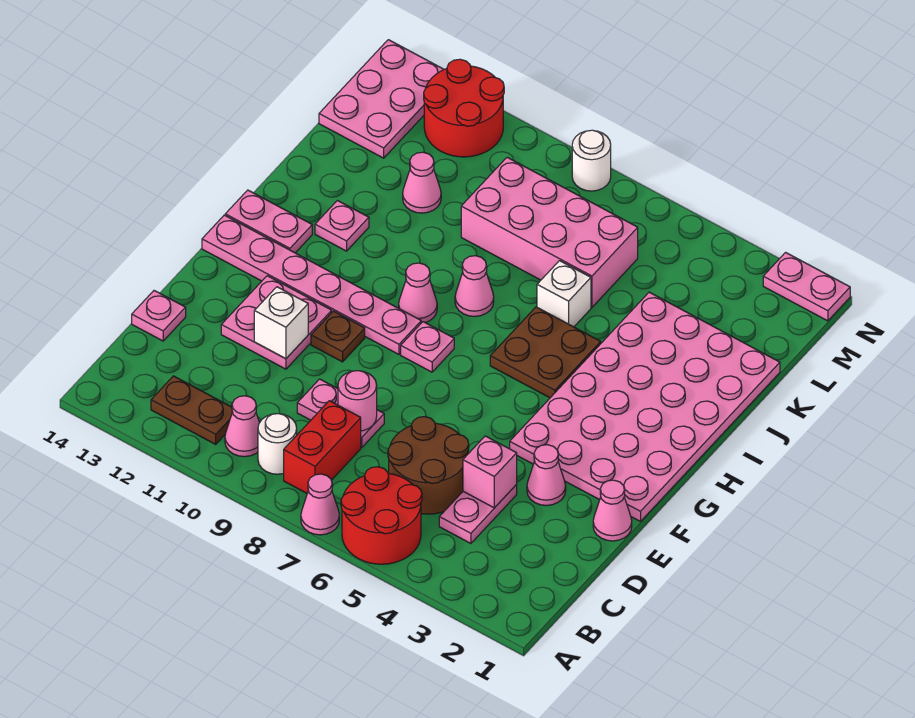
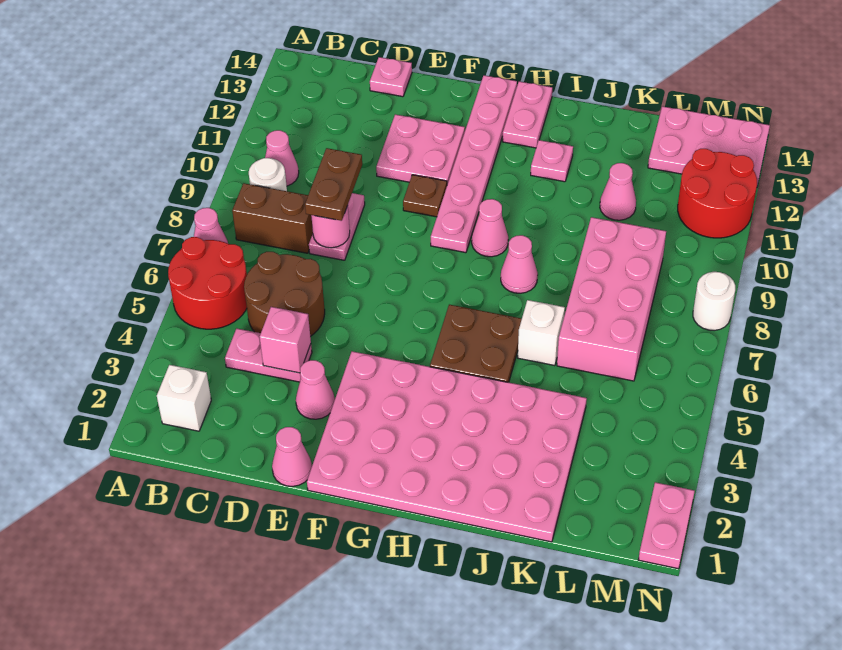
red brick B8:C8 level 1 -> brown brick B8:C8 level 1
brown plate B11:B12 level 1 -> brown plate D8:D9 level 3
white brick E11 level 2 -> white brick B2 level 1
pink plate G8 level 1 -> none

